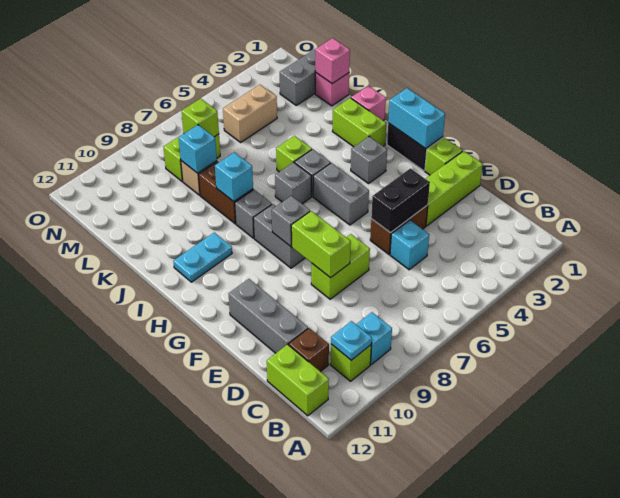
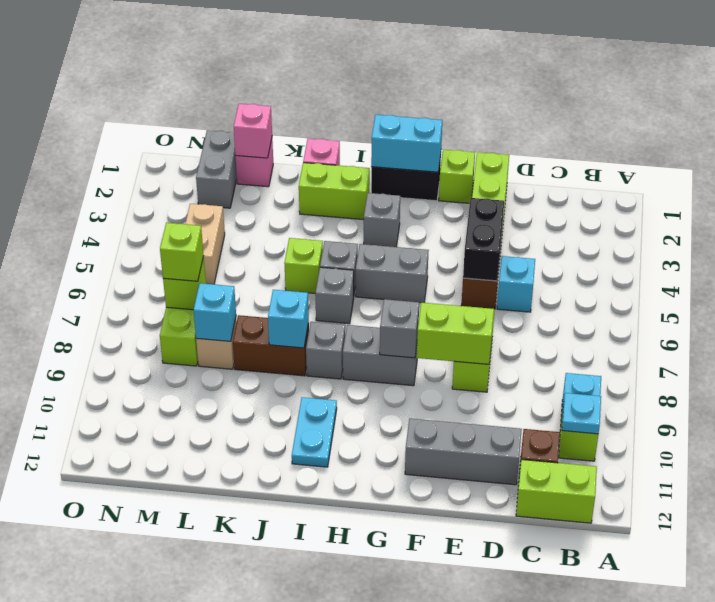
none -> lime brick M7 level 3

